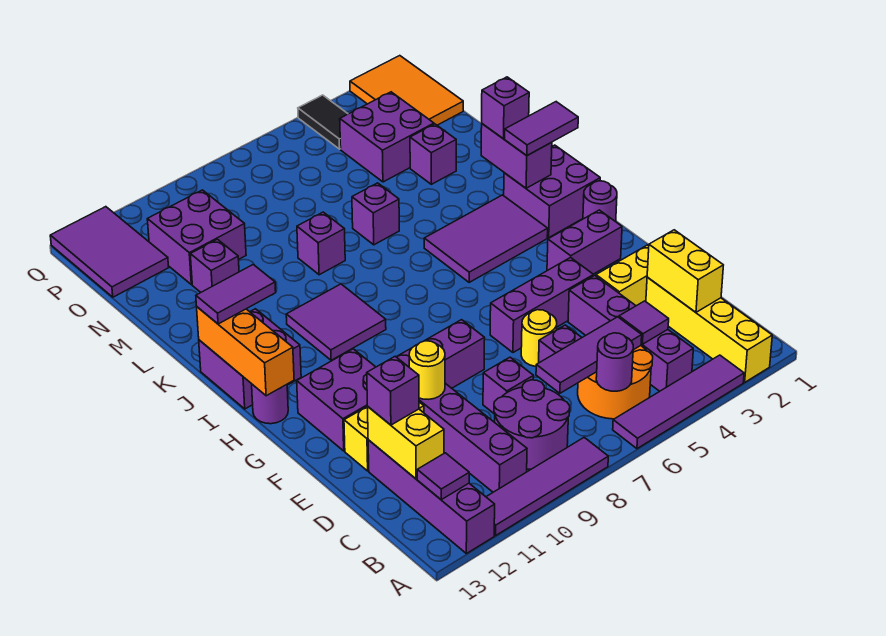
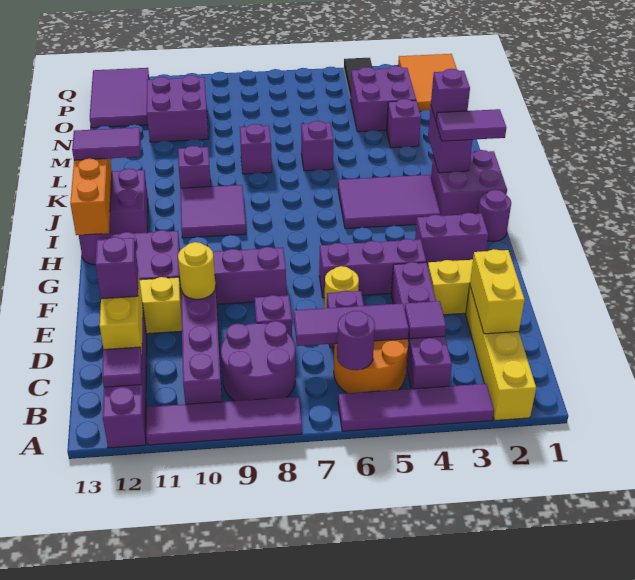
purple brick M11 level 1 -> purple brick K10 level 1

